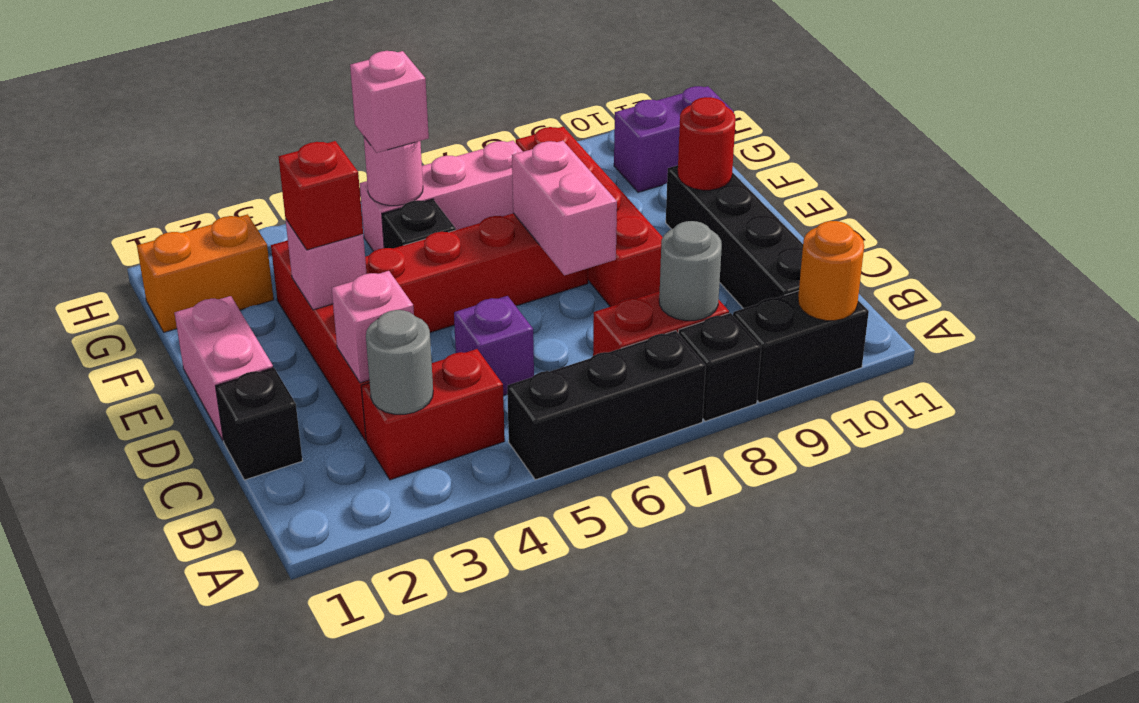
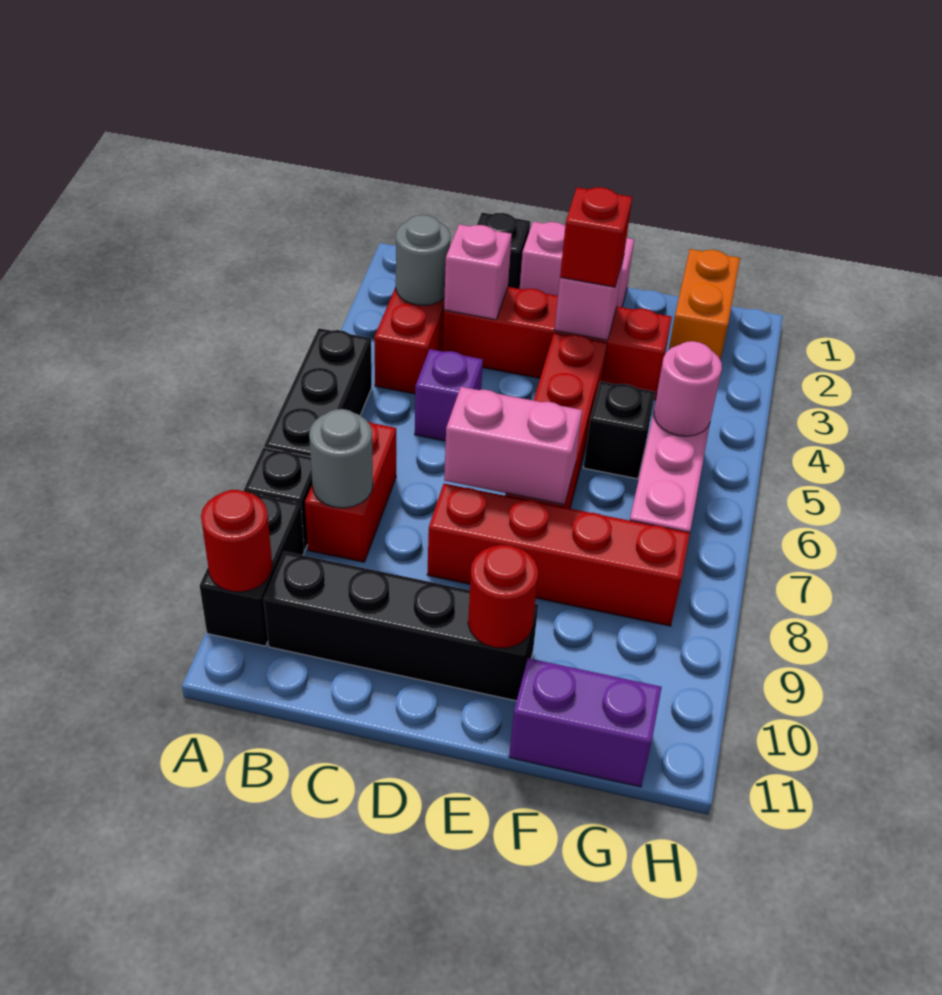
orange round brick A10 level 2 -> red round brick A10 level 2
pink brick G5 level 3 -> none
purple brick G10:G11 level 1 -> purple brick F11:G11 level 1

